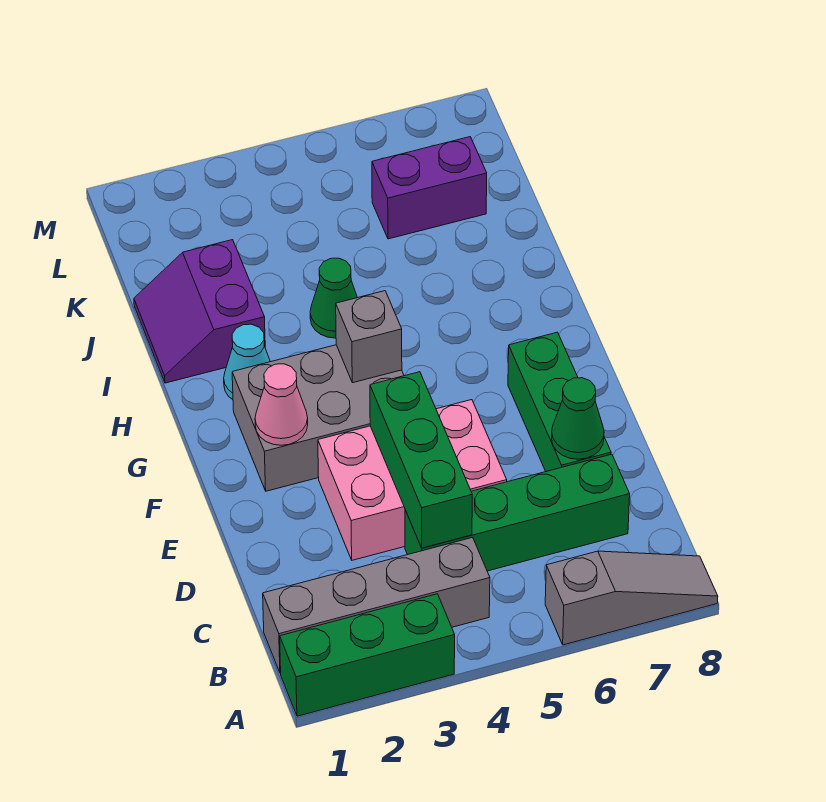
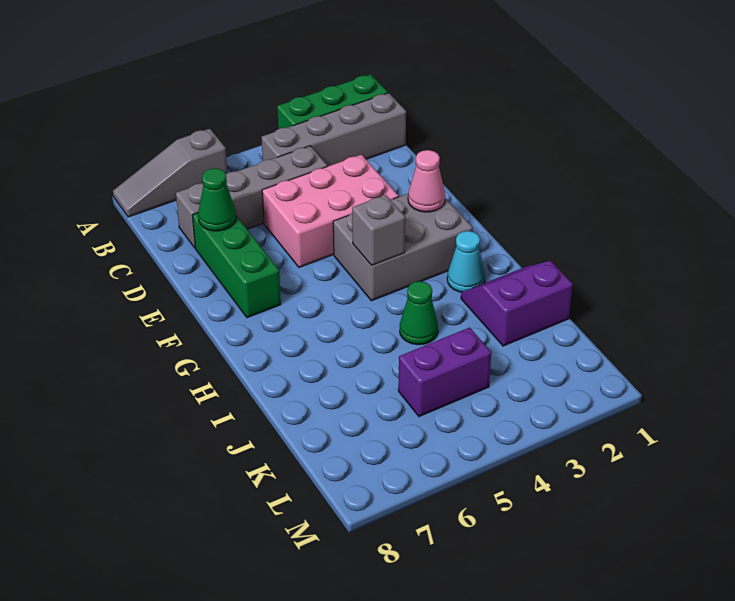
green brick C4:C7 level 1 -> grey brick C4:C7 level 1
green brick C4:E4 level 2 -> none
purple slope I1:J2 level 1 top 2 -> purple slope I1:J2 level 1 top J
purple brick K6:K7 level 1 -> purple brick K4:K5 level 1

